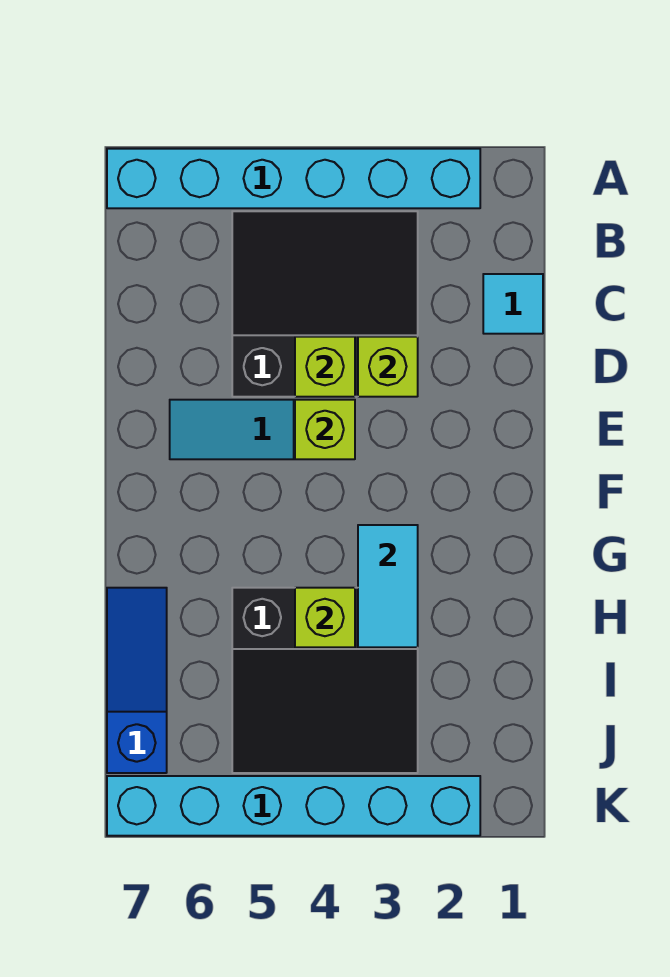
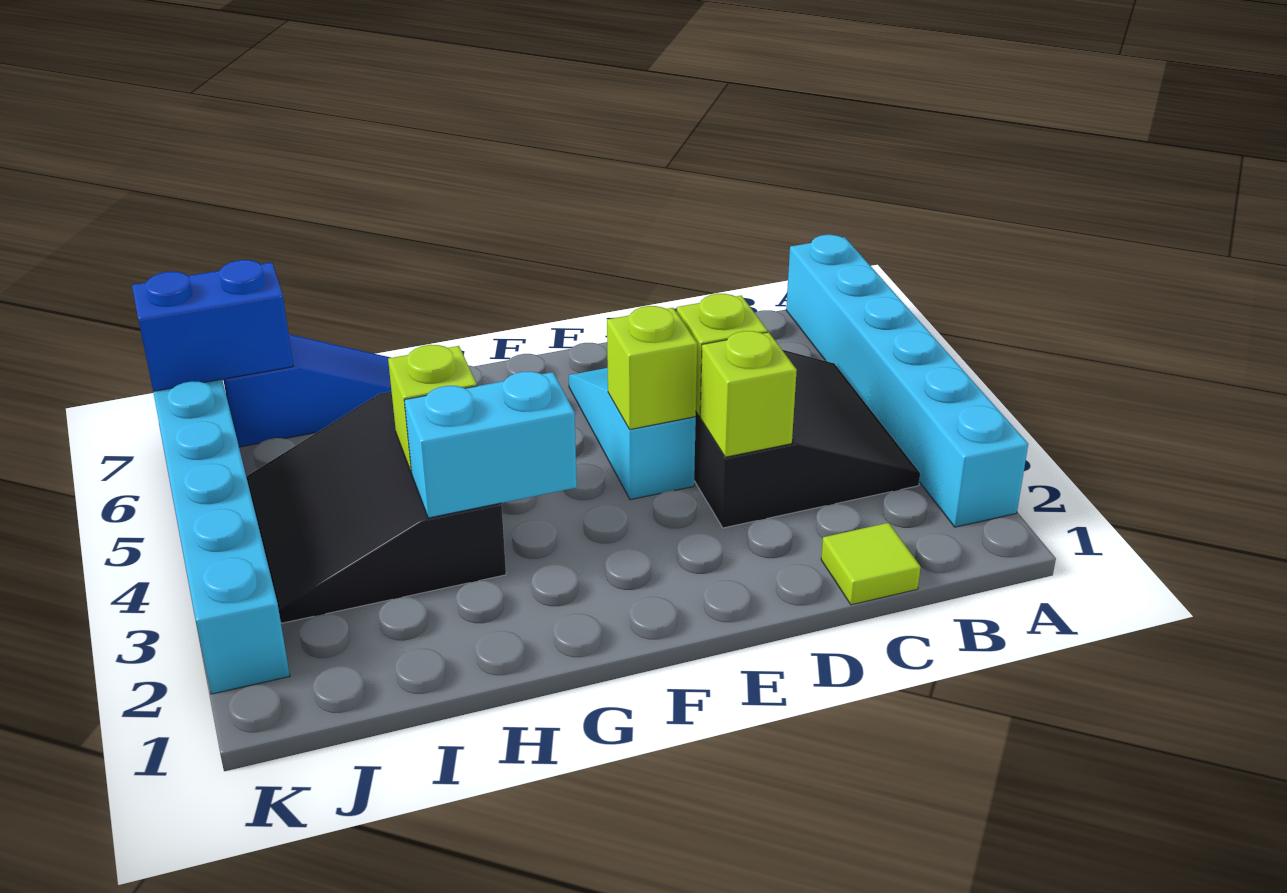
cyan tile C1 level 1 -> lime tile C1 level 1
cyan tile G3:H3 level 2 -> cyan brick G3:H3 level 2
none -> blue brick J7:K7 level 2

